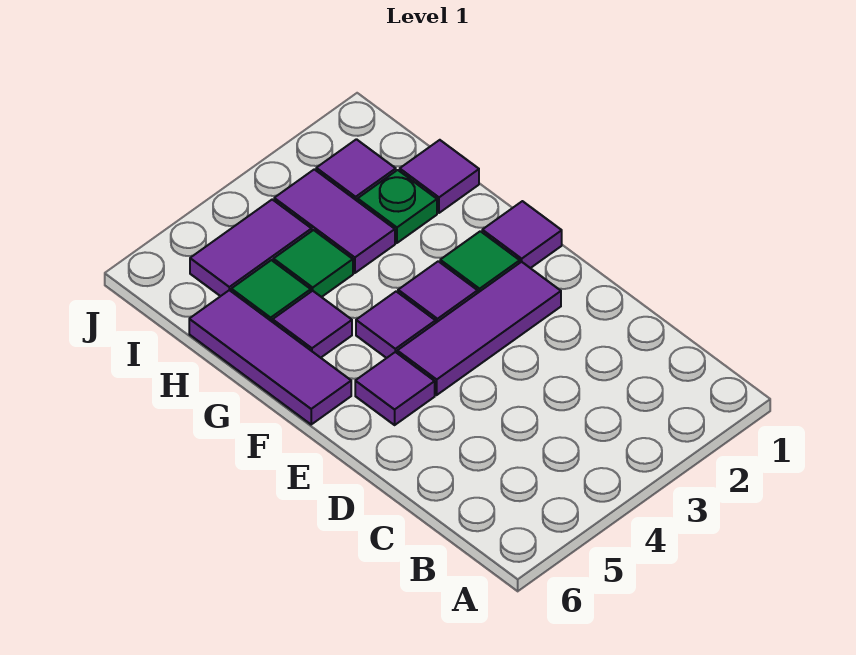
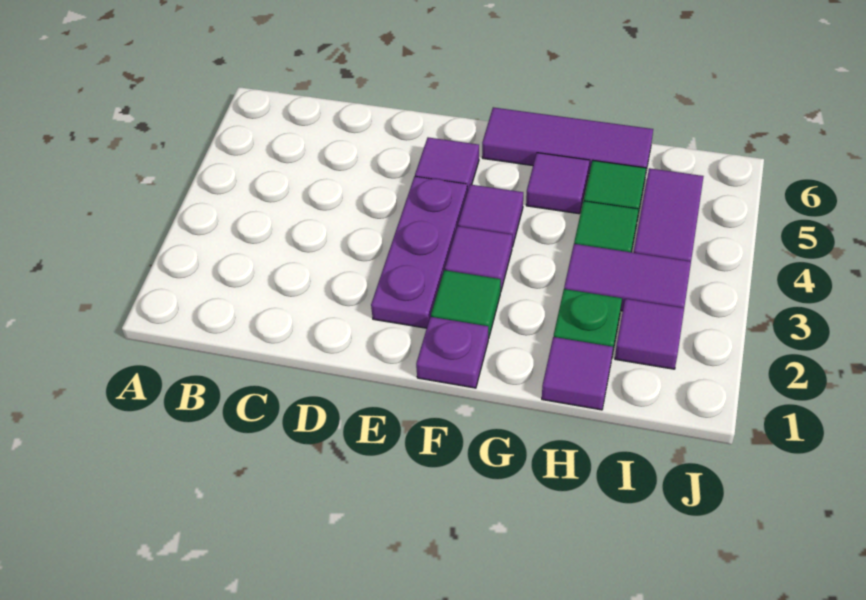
purple tile E2:E4 level 1 -> purple plate E2:E4 level 1
purple tile F1 level 1 -> purple plate F1 level 1

